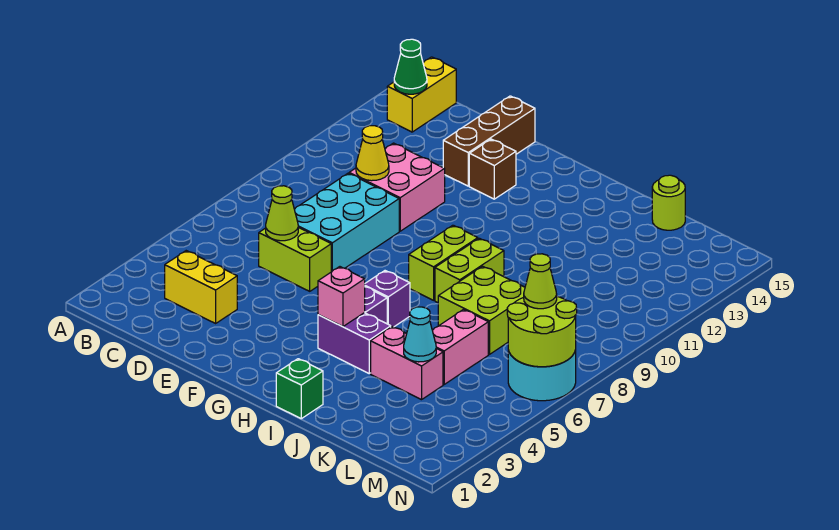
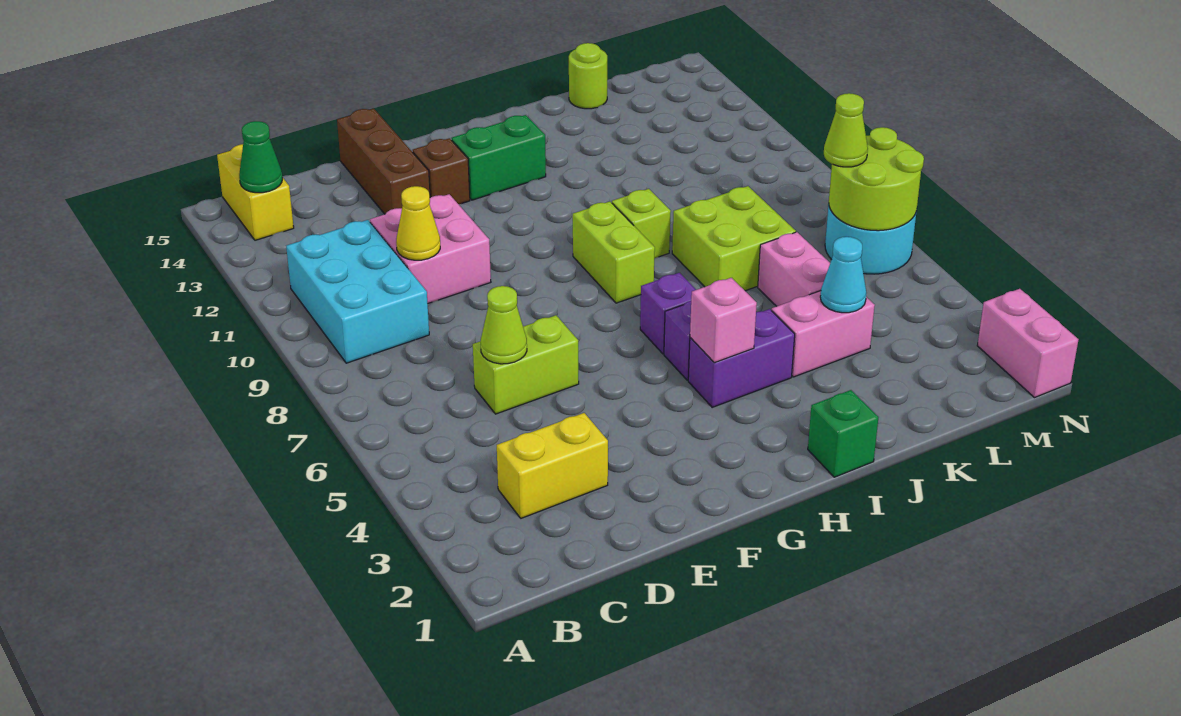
cyan brick D7:E9 level 1 -> cyan brick B9:C11 level 1
none -> green brick G13:H13 level 1
lime brick I8:I9 level 1 -> lime brick I9 level 1
none -> pink brick N1:N2 level 1

